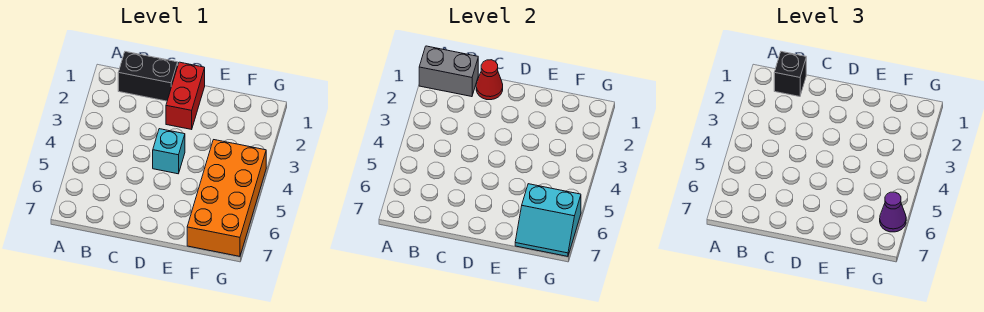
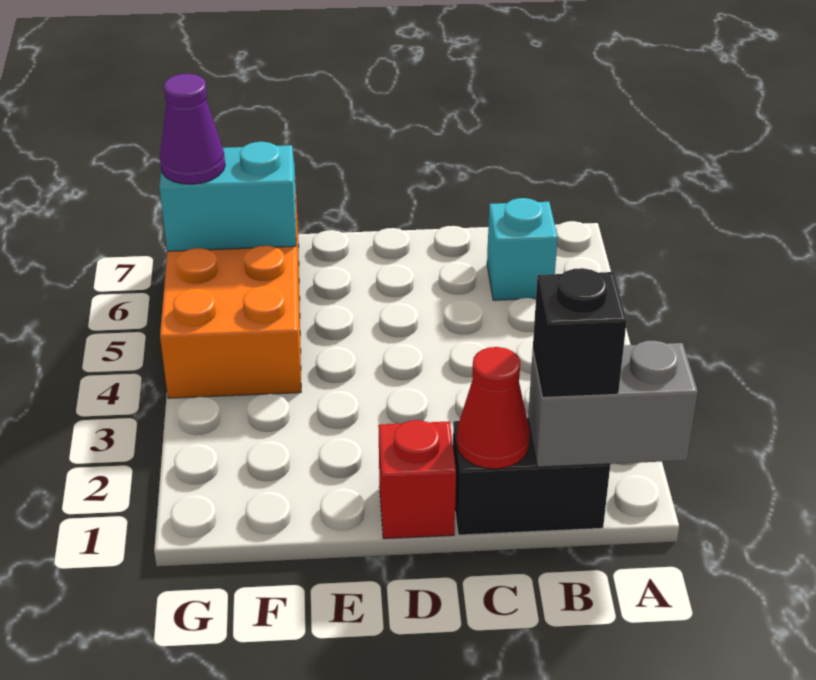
red brick D1:D2 level 1 -> red brick D1 level 1
cyan brick D4 level 1 -> cyan brick B6 level 1

